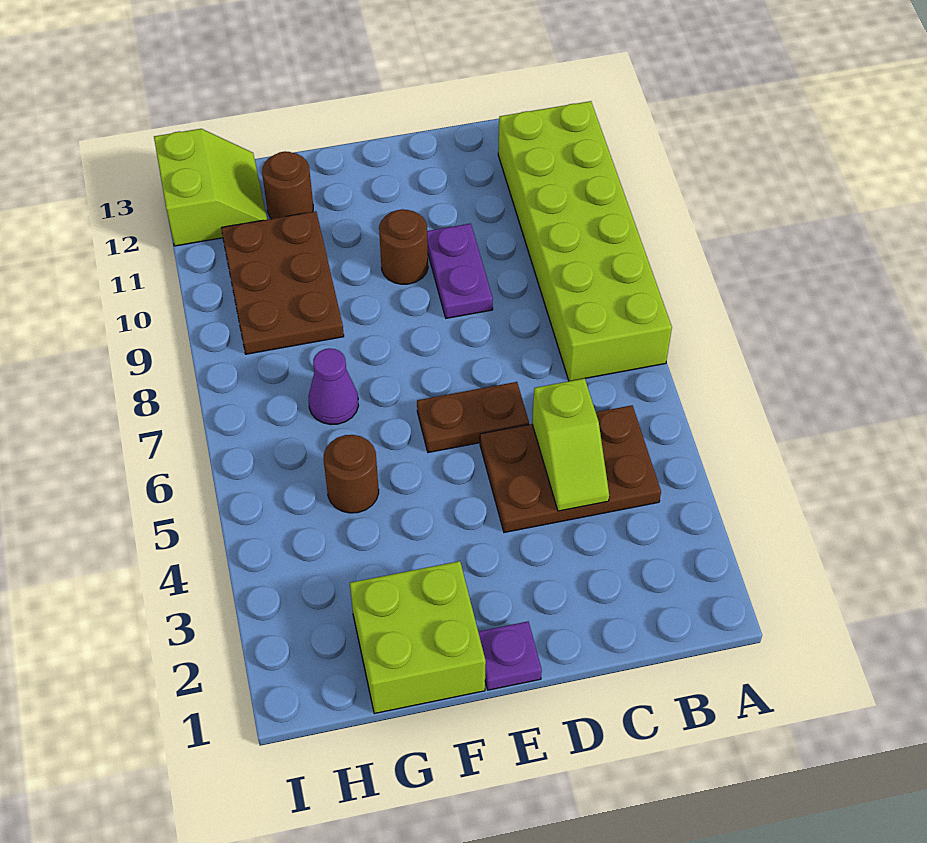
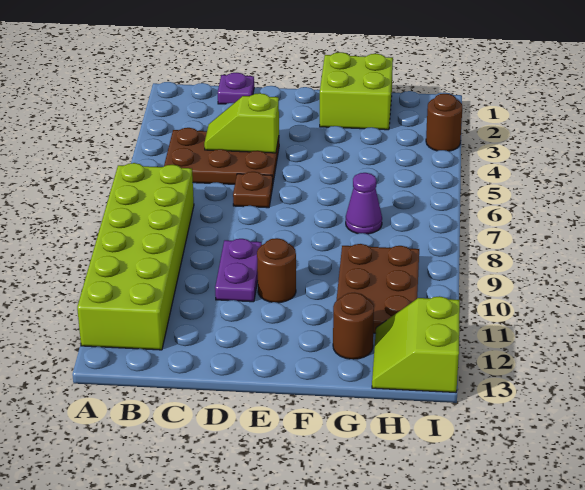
lime slope C4:C5 level 2 top 5 -> lime slope C4:D4 level 2 top D
brown plate D6:E6 level 1 -> brown plate D6 level 1
purple plate E1 level 1 -> purple plate C1 level 1
brown round brick G5 level 1 -> brown round brick I3 level 1

